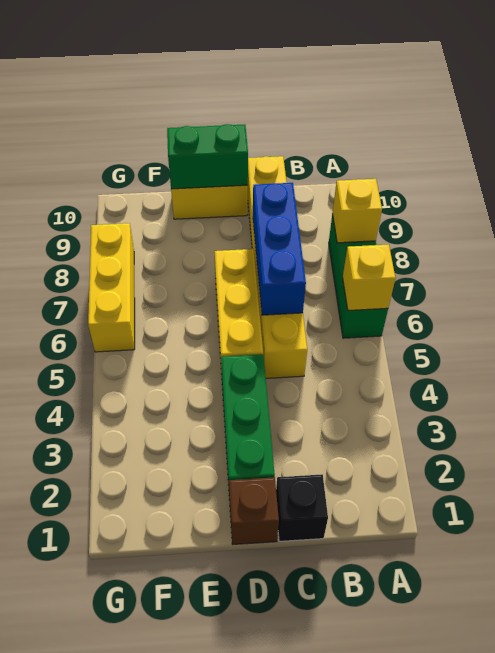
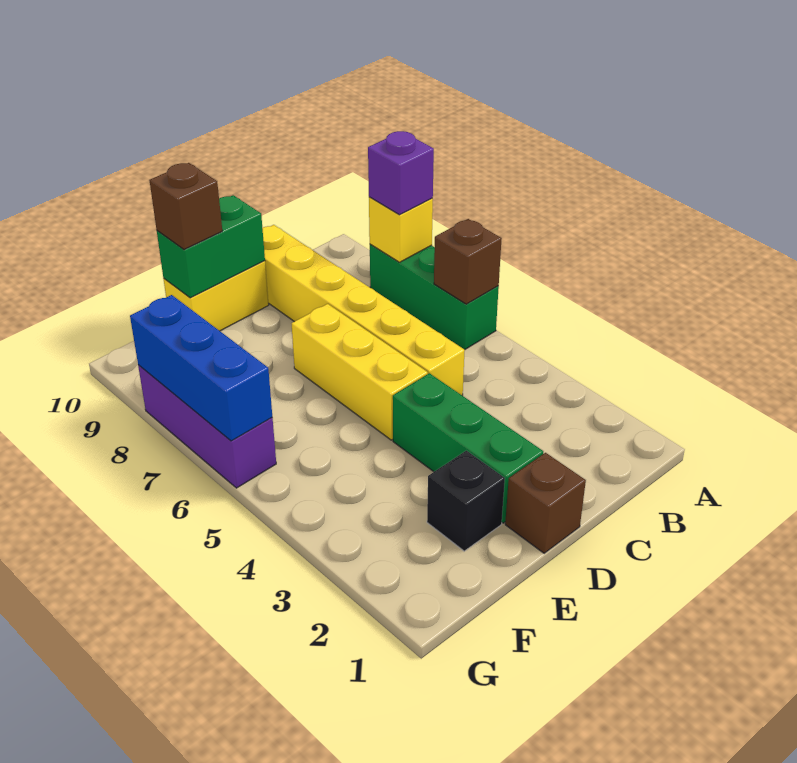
yellow brick A6 level 2 -> brown brick A6 level 2
none -> purple brick A8 level 3
black brick C1 level 1 -> black brick E2 level 1
blue brick C6:C8 level 2 -> blue brick G6:G8 level 2
none -> brown brick E10 level 3
yellow brick G6:G8 level 1 -> purple brick G6:G8 level 1

